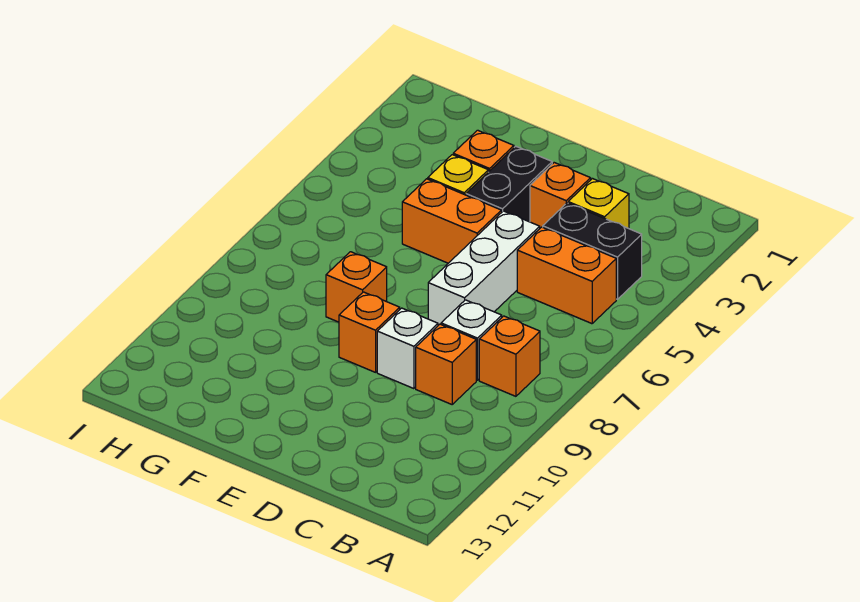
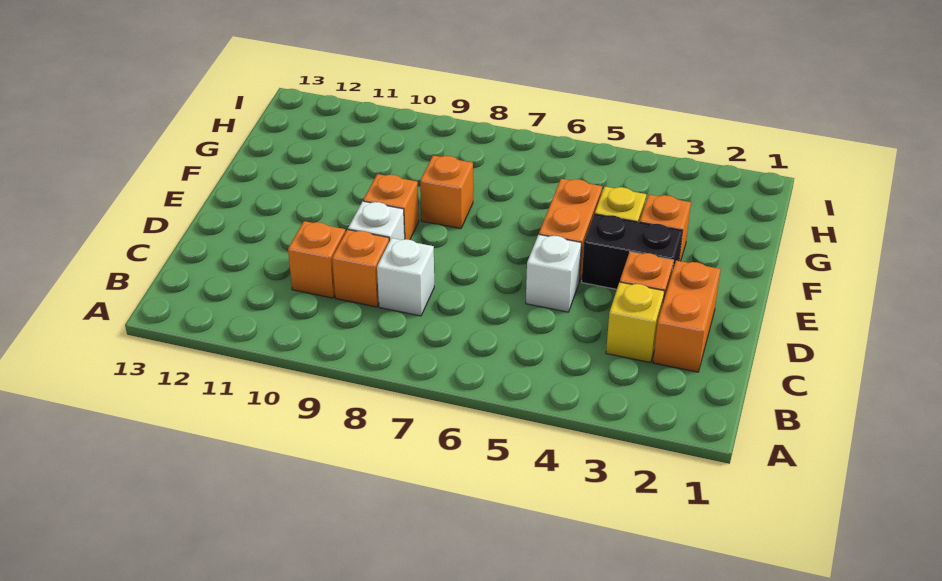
black brick B4:C4 level 1 -> none
orange brick B5:C5 level 1 -> orange brick C2:D2 level 1
orange brick B8 level 1 -> orange brick C10 level 1
white brick D5:D7 level 1 -> white brick D5 level 1

